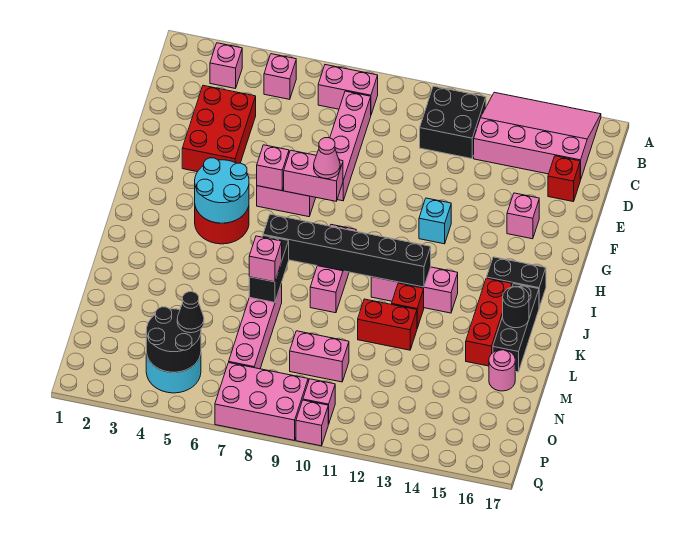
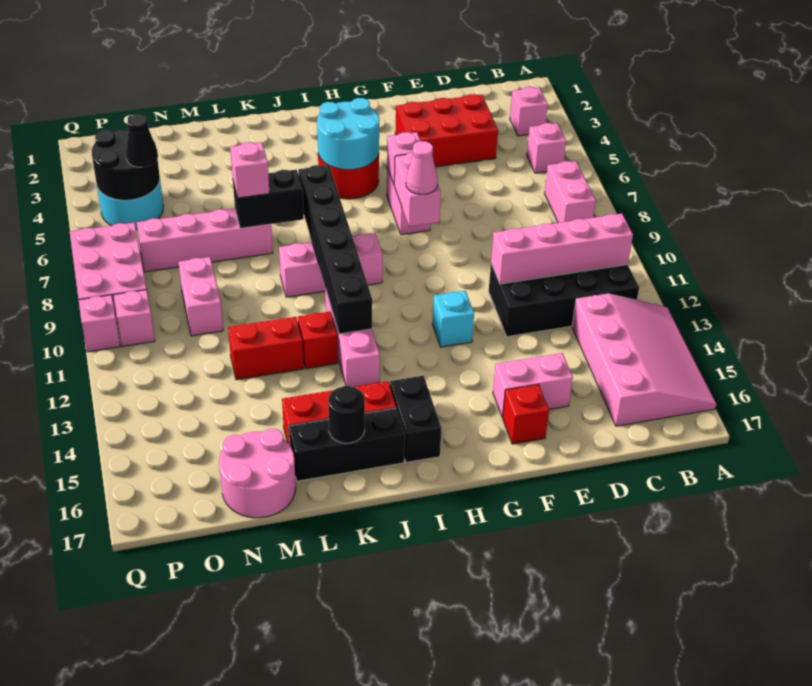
black brick B11:C12 level 1 -> black brick B11:E12 level 1
pink brick C8:F8 level 1 -> pink brick B11:E11 level 2
red brick D16 level 1 -> red brick F16 level 1
pink brick F15 level 1 -> pink brick E15:F15 level 1
red brick L11:L12 level 1 -> red brick L12:M12 level 1
pink round brick M16 level 1 -> pink round brick M16:N17 level 1

